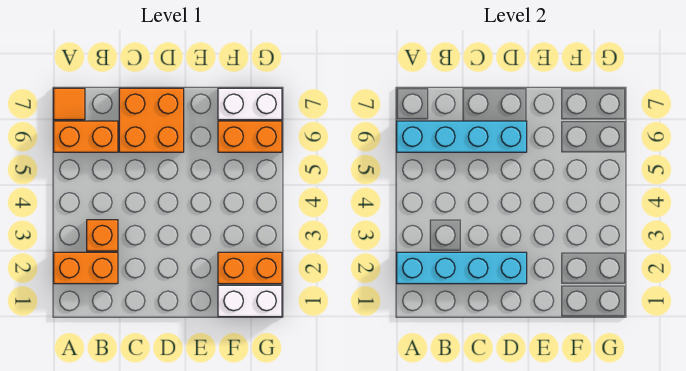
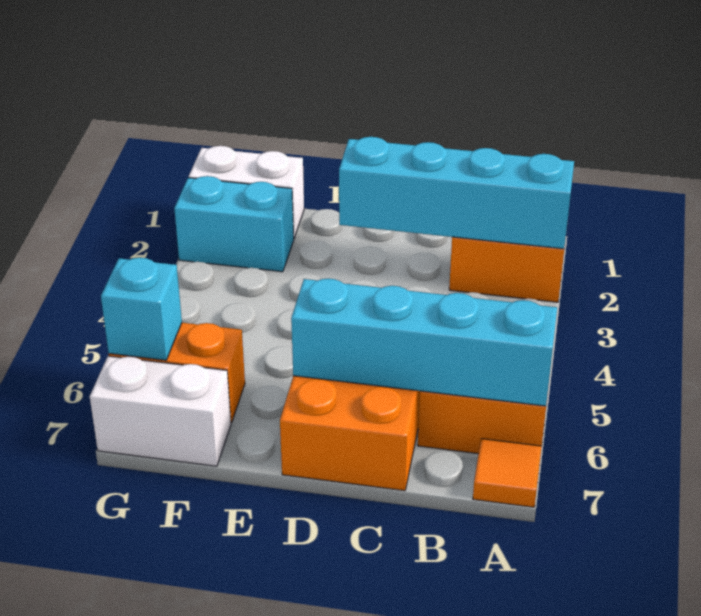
orange brick B3 level 1 -> none
orange brick F2:G2 level 1 -> cyan brick F2:G2 level 1
none -> cyan brick G6 level 2

